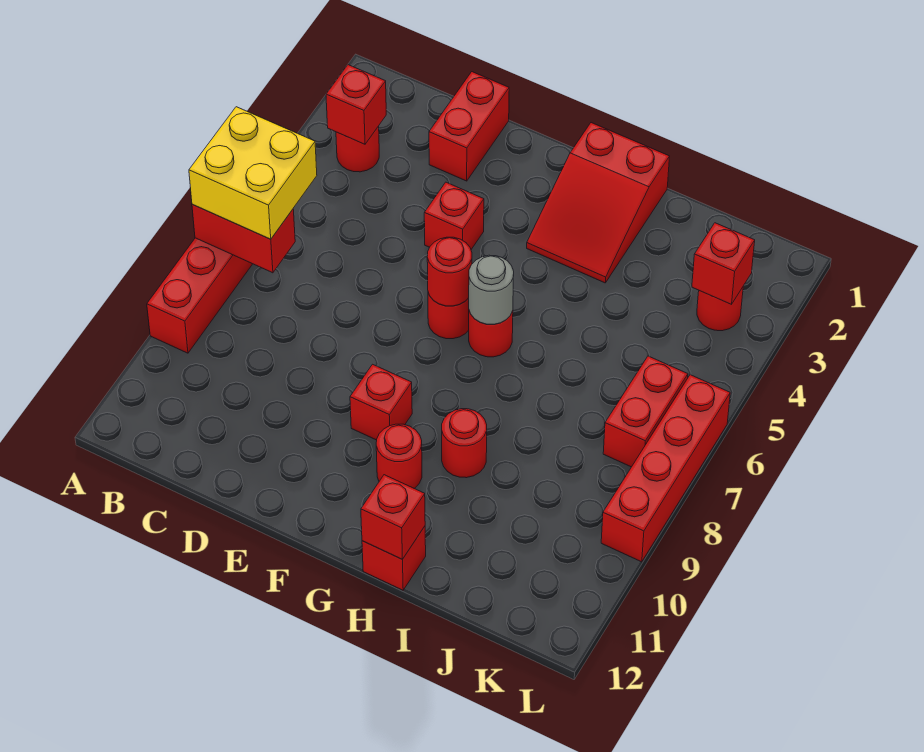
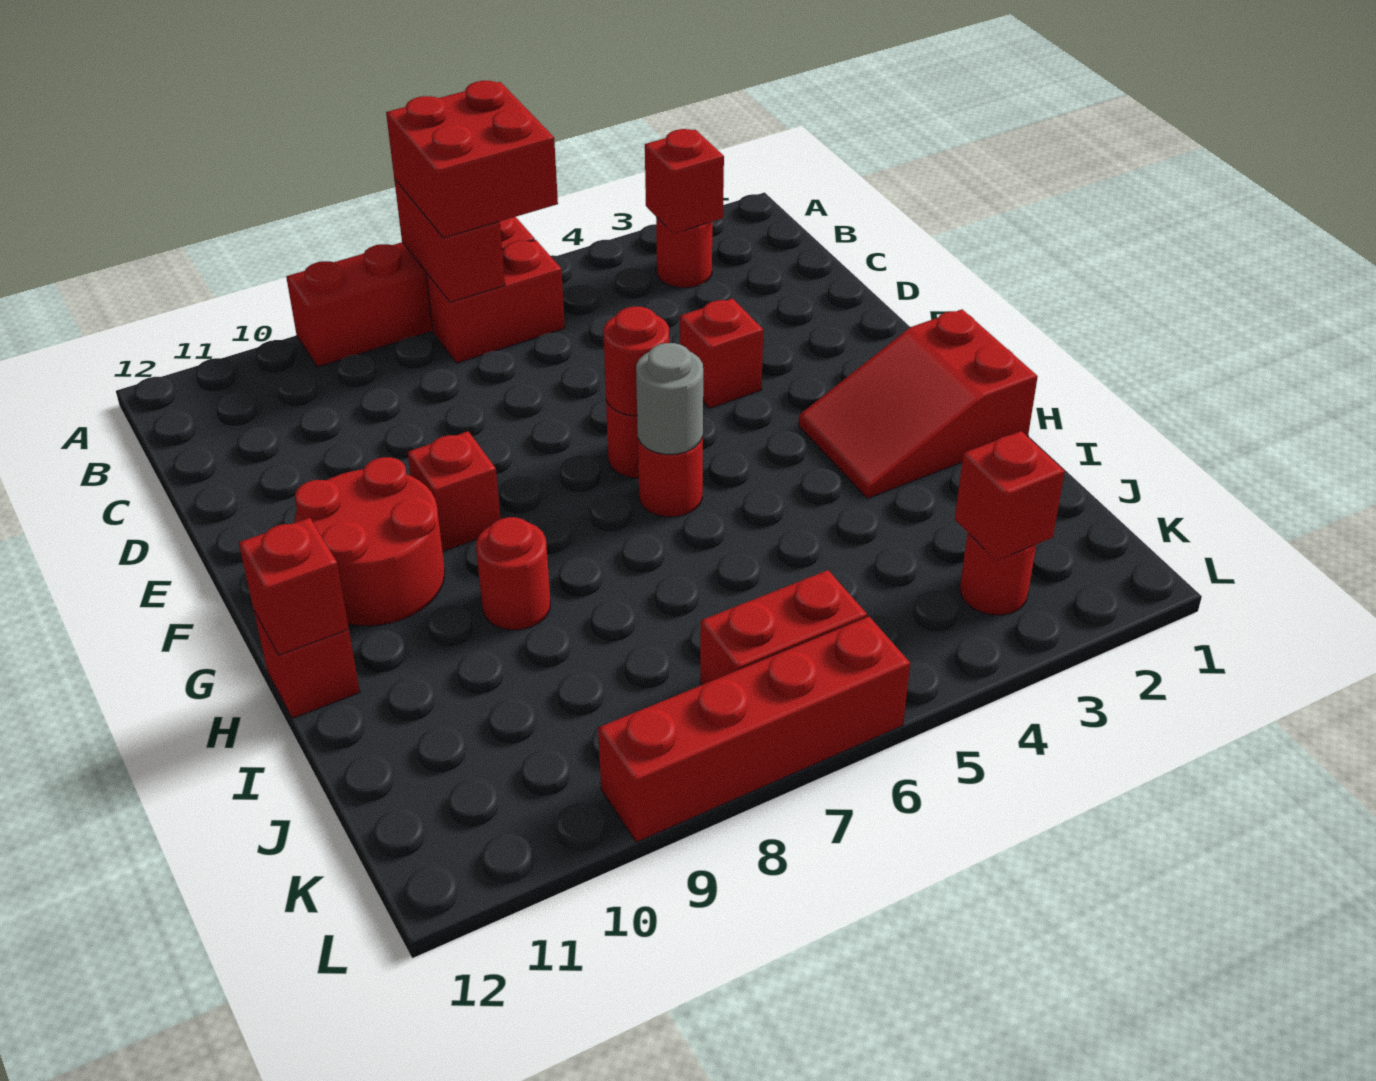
yellow brick A6:B7 level 3 -> red brick A6:B7 level 3
red brick D1:D2 level 1 -> red brick B6:B7 level 1
red round brick G10 level 1 -> red round brick F10:G11 level 1

